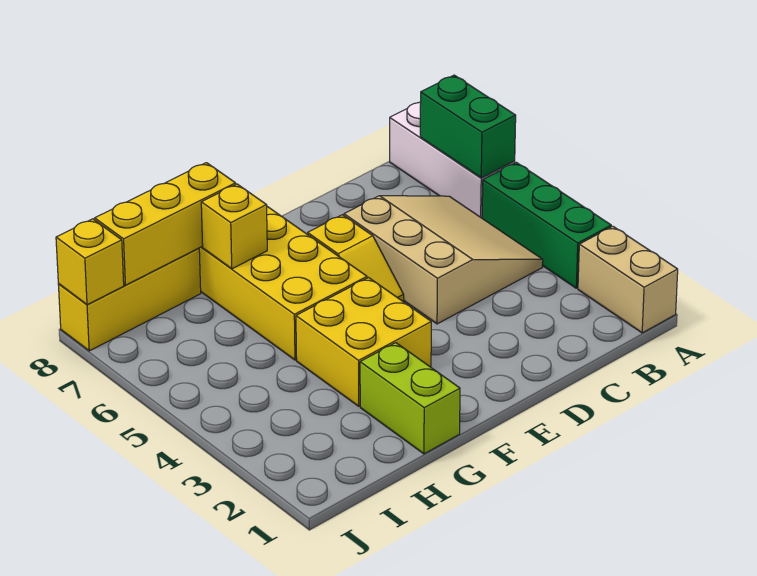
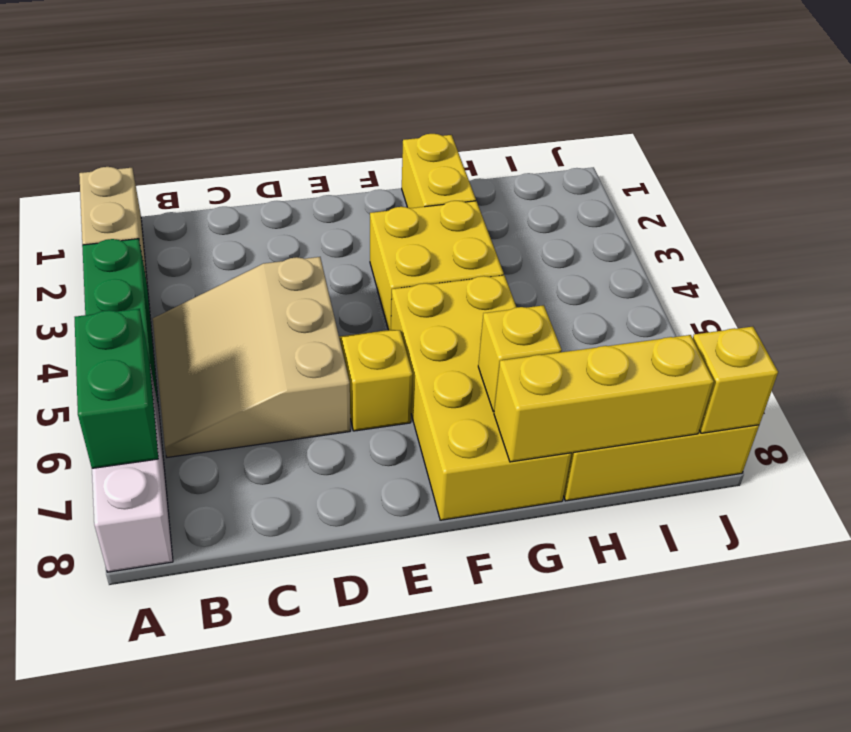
lime brick G1:G2 level 1 -> yellow brick G1:G2 level 1

